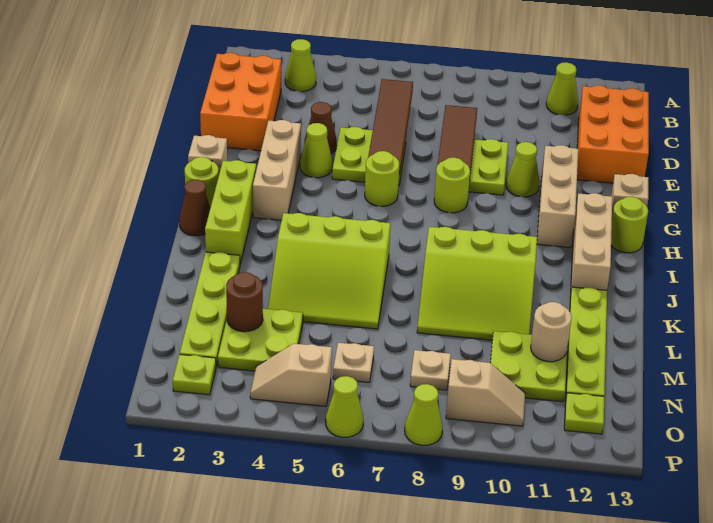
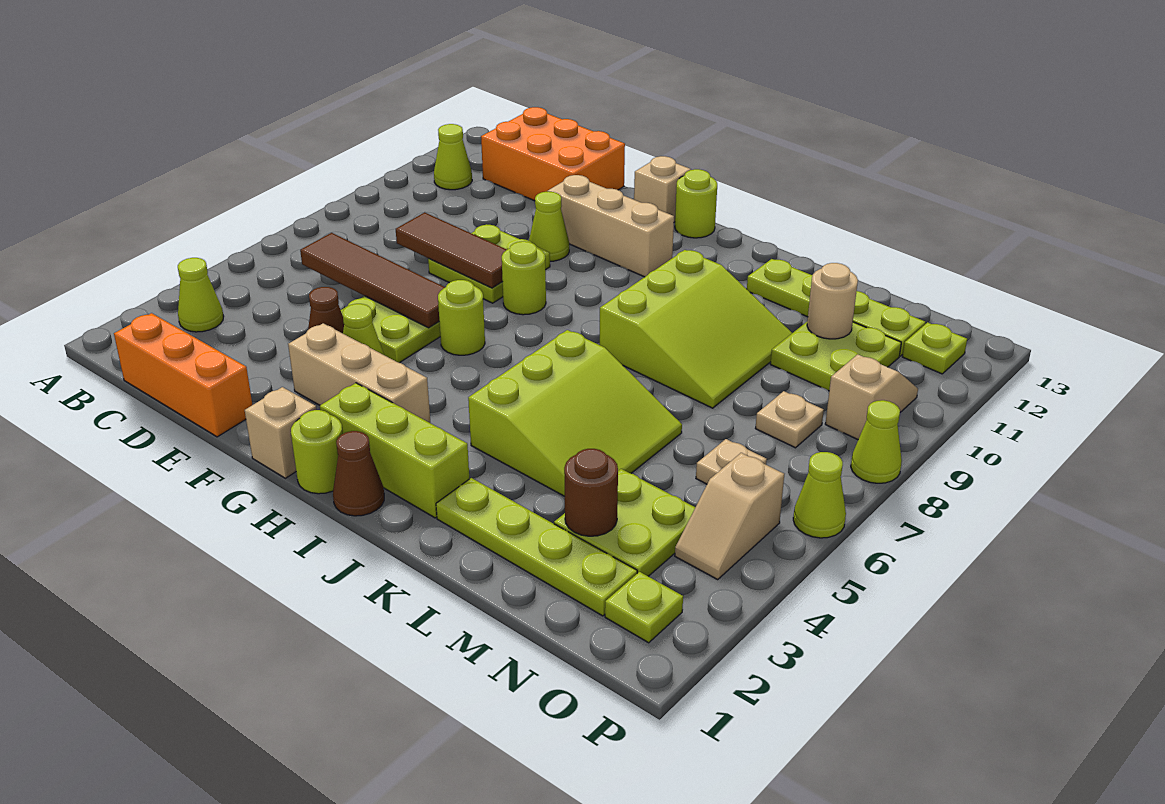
orange brick C1:E2 level 1 -> orange brick C1:E1 level 1
tan brick H12:J12 level 1 -> none

